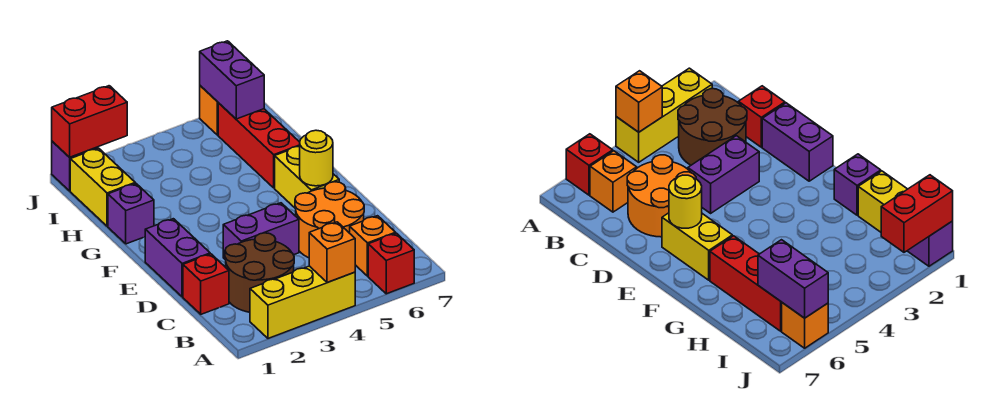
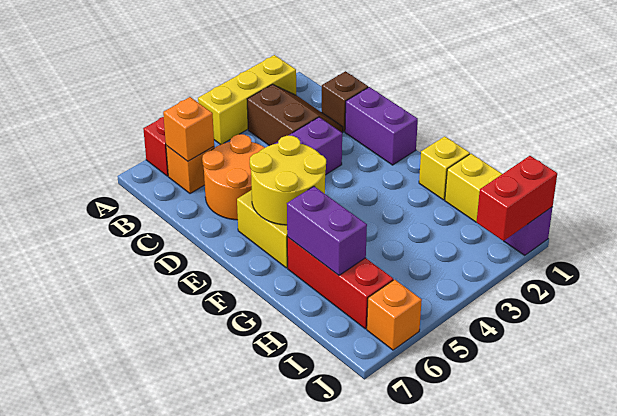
orange brick A4 level 2 -> orange brick B6 level 2
brown round brick B2:C3 level 1 -> brown slope B2:C3 level 1 top 3
red brick C1 level 1 -> brown brick C1 level 1
yellow round brick E6 level 2 -> yellow round brick E5:F6 level 2
purple brick G1 level 1 -> yellow brick G1 level 1
purple brick I6:J6 level 2 -> purple brick G6:H6 level 2

